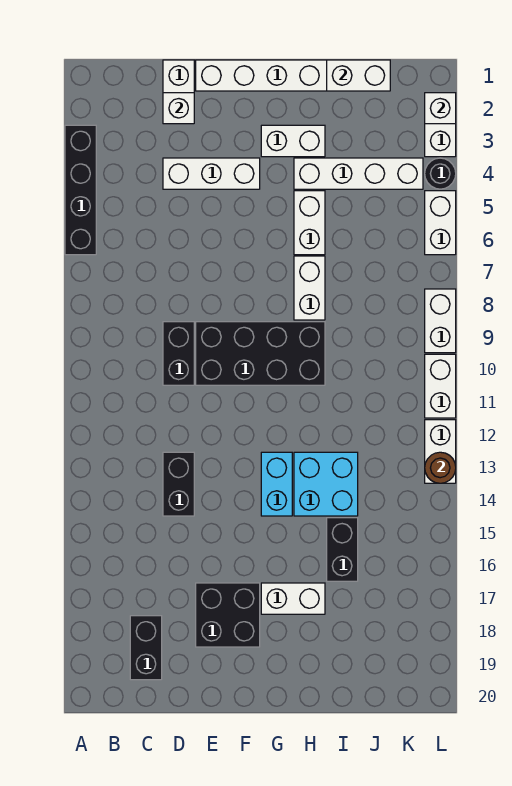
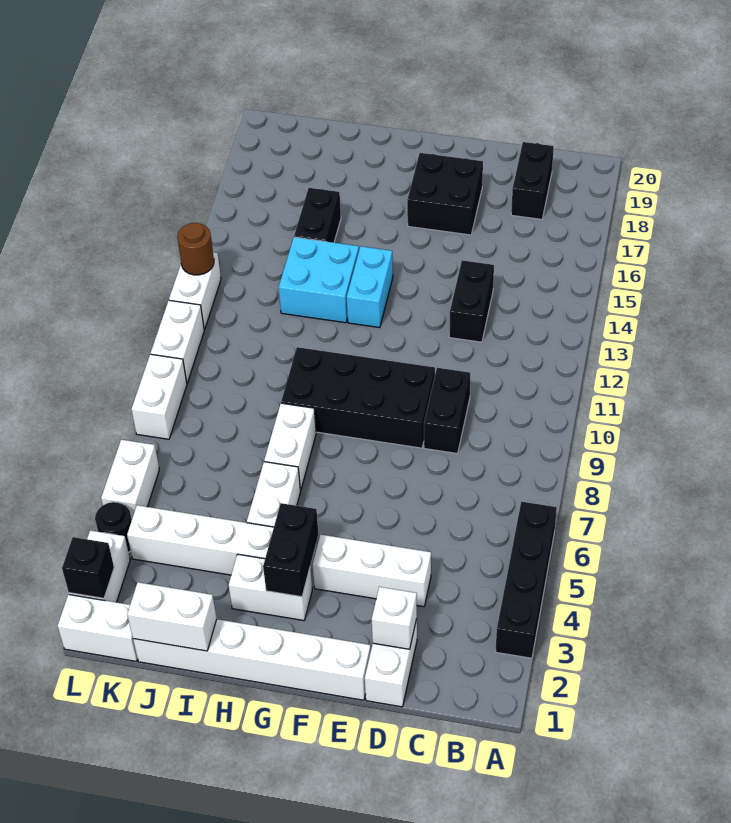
none -> black brick G3:G4 level 2
white brick G17:H17 level 1 -> white brick K1:L1 level 1
white brick L2 level 2 -> black brick L2 level 2

